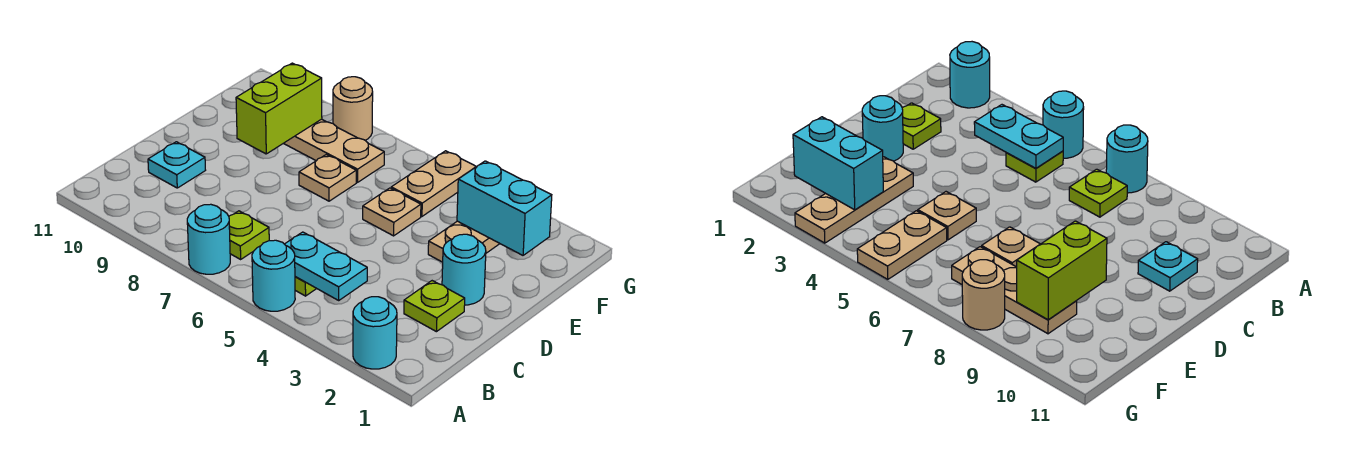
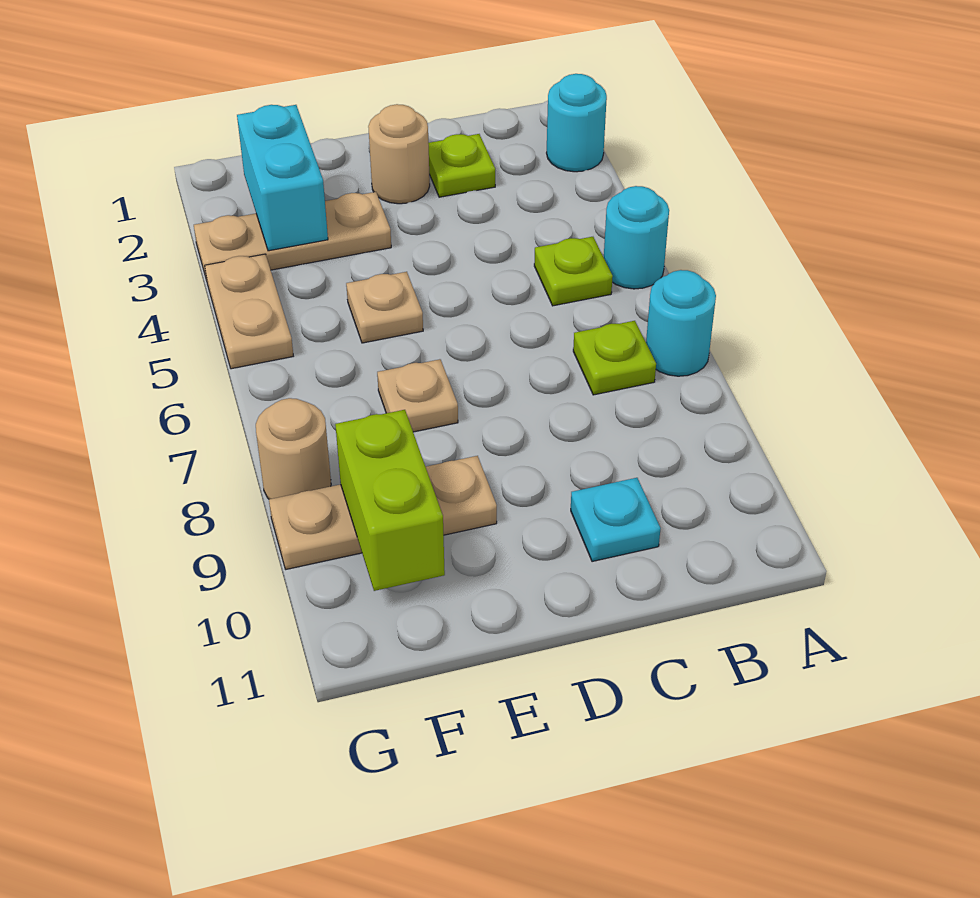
cyan plate B4:B5 level 2 -> none
cyan round brick D2 level 1 -> tan round brick D2 level 1
lime brick E9:F9 level 2 -> lime brick F9:F10 level 2
tan plate F5:G5 level 1 -> tan plate G4:G5 level 1
tan plate F7:F9 level 1 -> tan plate E9:G9 level 1

